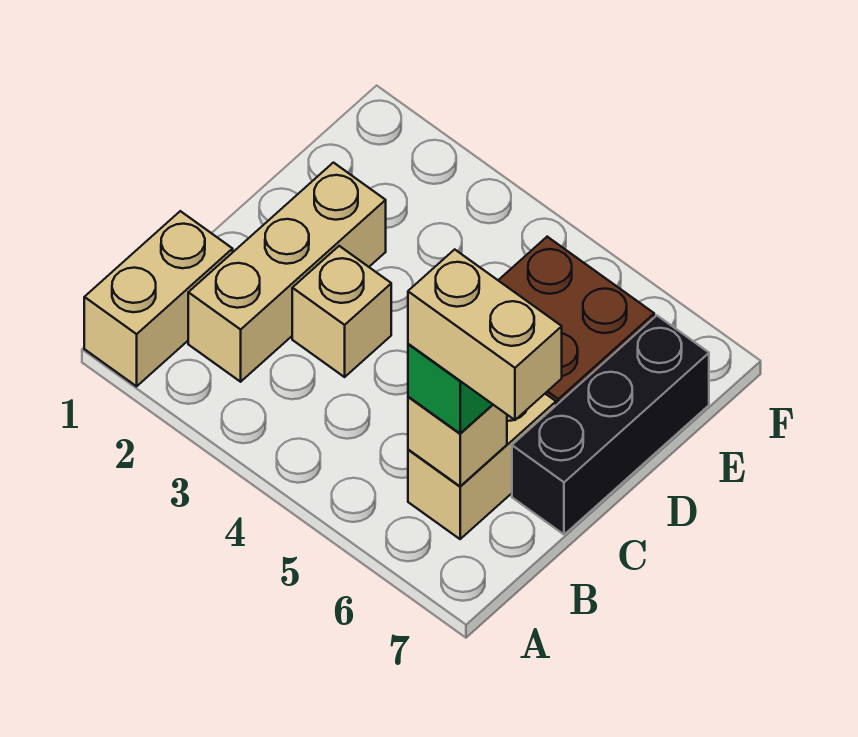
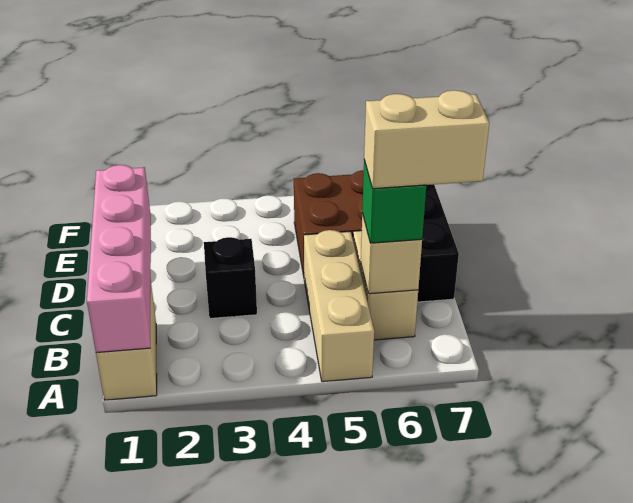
none -> pink brick A1:D1 level 2
tan brick B2:D2 level 1 -> tan brick A5:C5 level 1
tan brick C3 level 1 -> black brick C3 level 1

